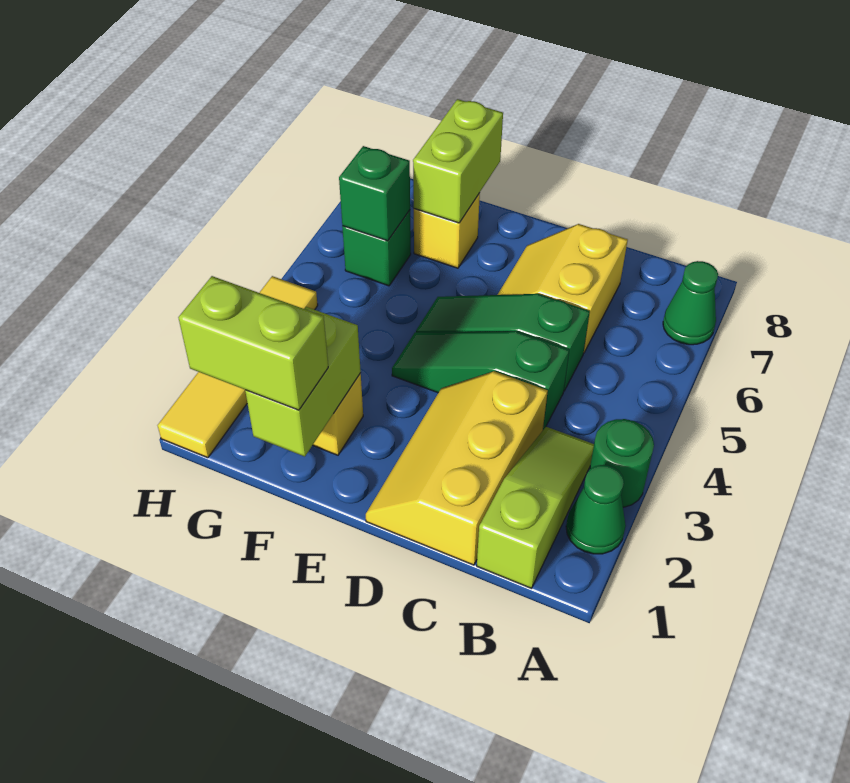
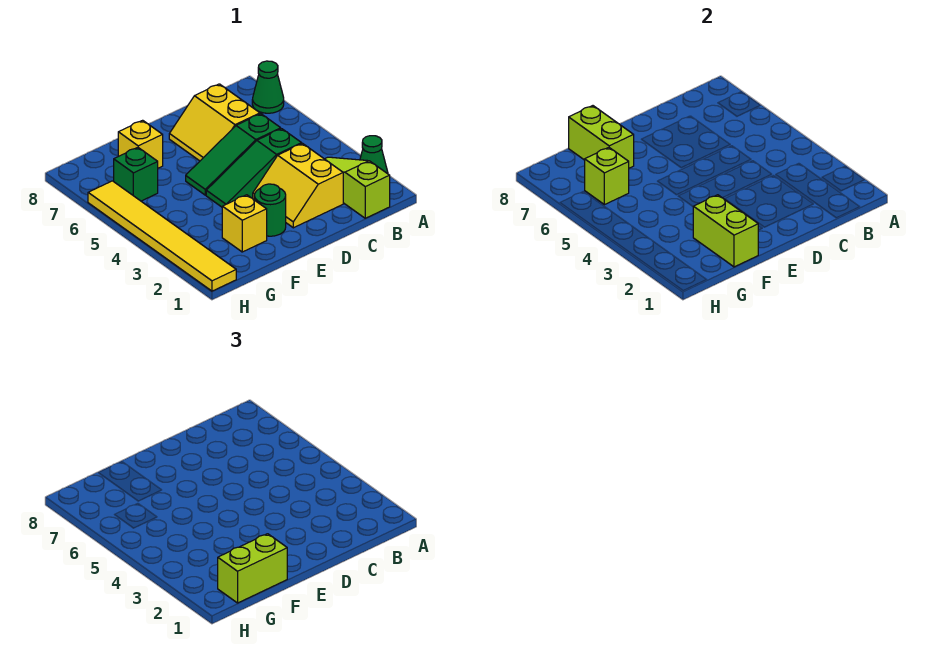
green round brick A3 level 1 -> green round brick E2 level 1
yellow slope C1:D3 level 1 top C -> yellow slope C2:D3 level 1 top C
green brick G6 level 2 -> lime brick G6 level 2
yellow tile H1:H4 level 1 -> yellow tile H1:H6 level 1

